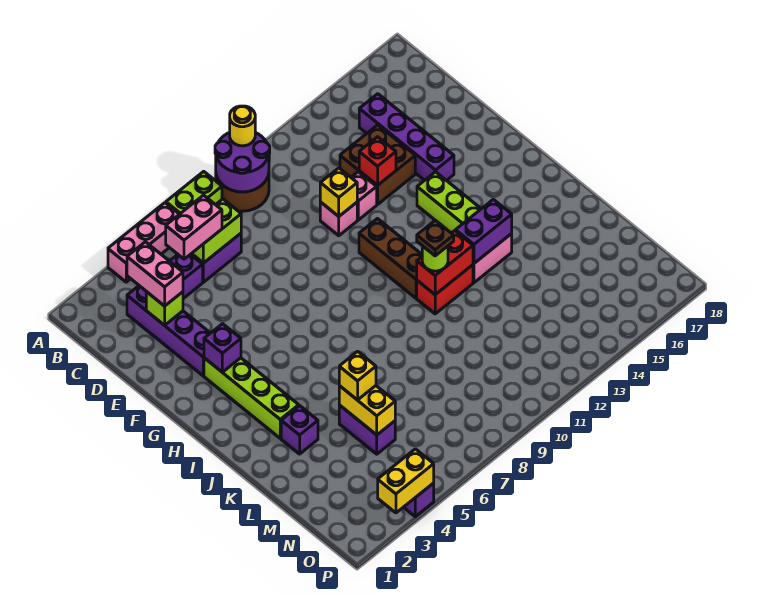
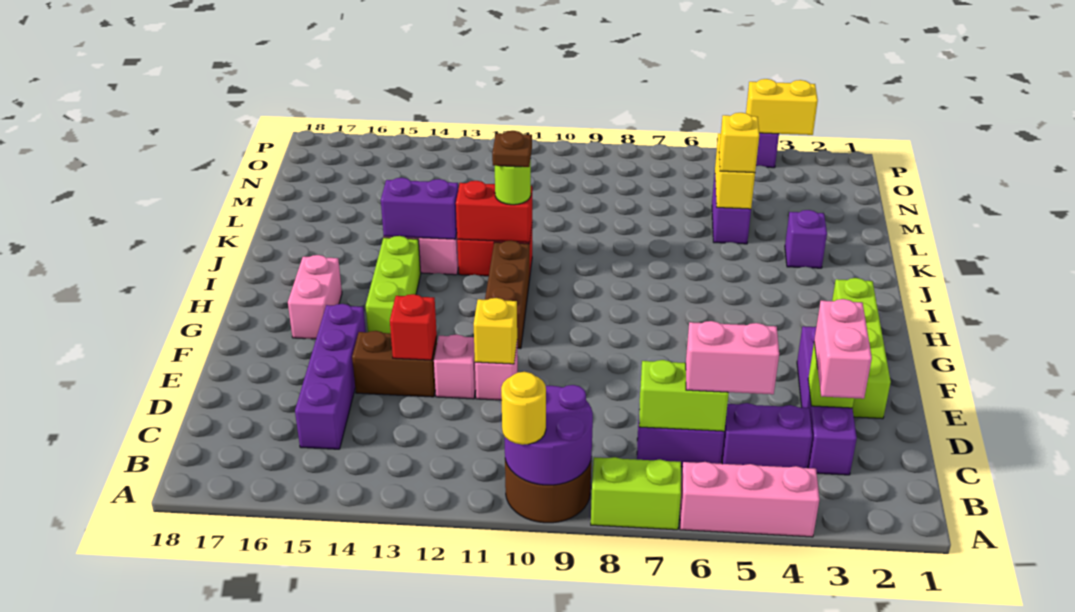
brown brick D13:E14 level 1 -> brown brick E13:E14 level 1
lime brick G3:J3 level 1 -> lime brick E2:H2 level 1
purple brick G3 level 2 -> none
none -> pink brick G16:H16 level 1

